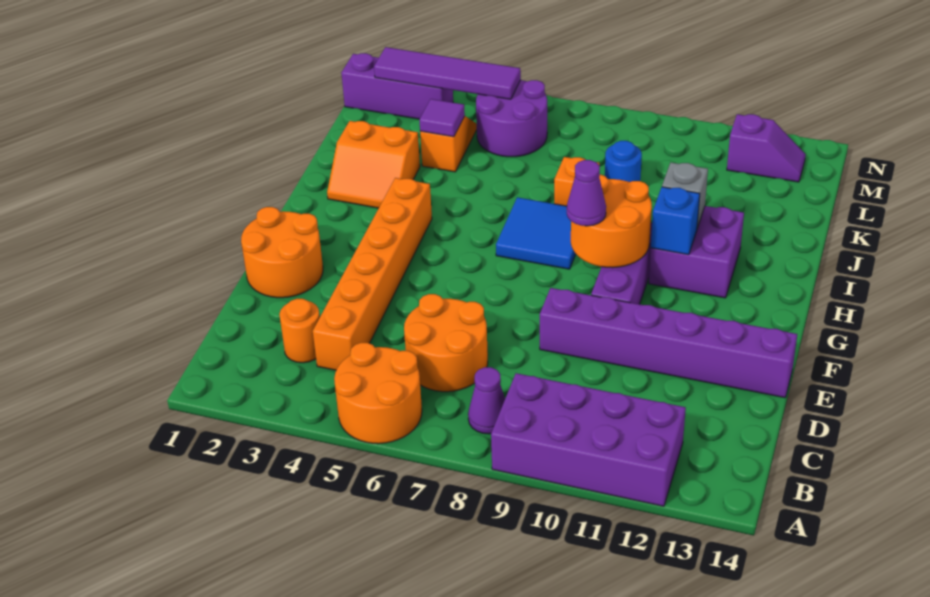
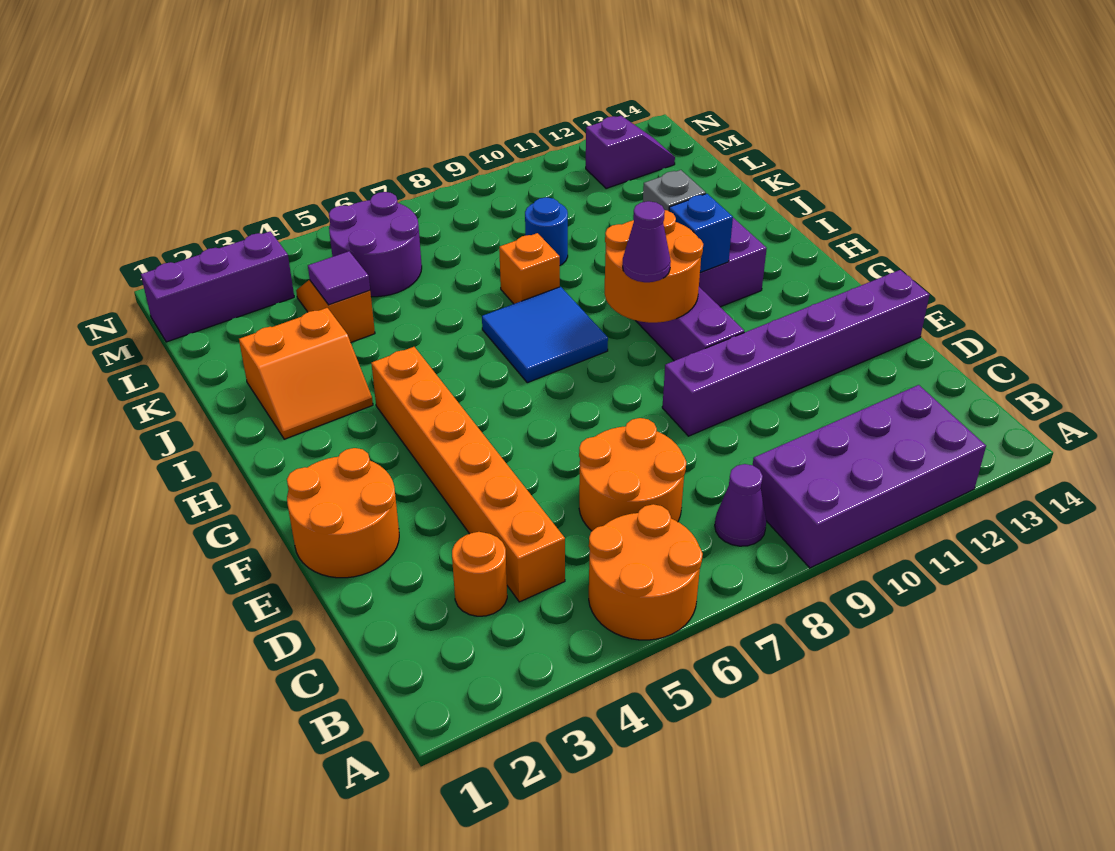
purple tile M2:M5 level 2 -> none

